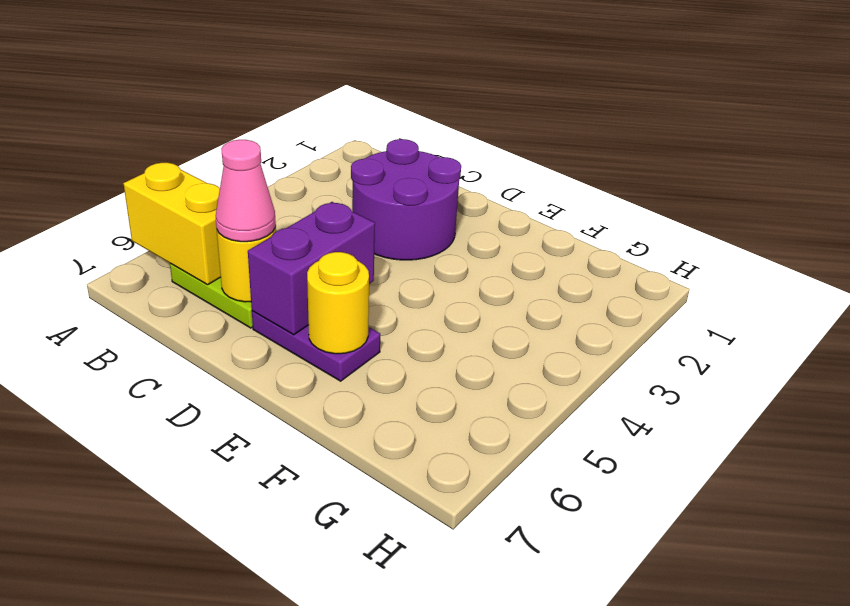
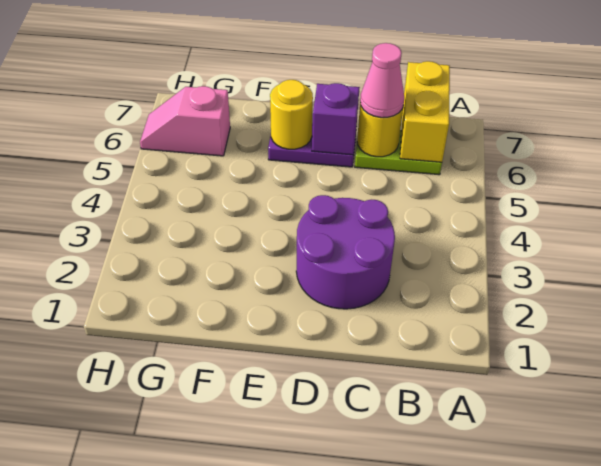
yellow brick A6:B6 level 2 -> yellow brick B6:B7 level 2
purple brick D5:D6 level 2 -> purple brick D6 level 2
none -> pink slope G6:H6 level 1 top G

